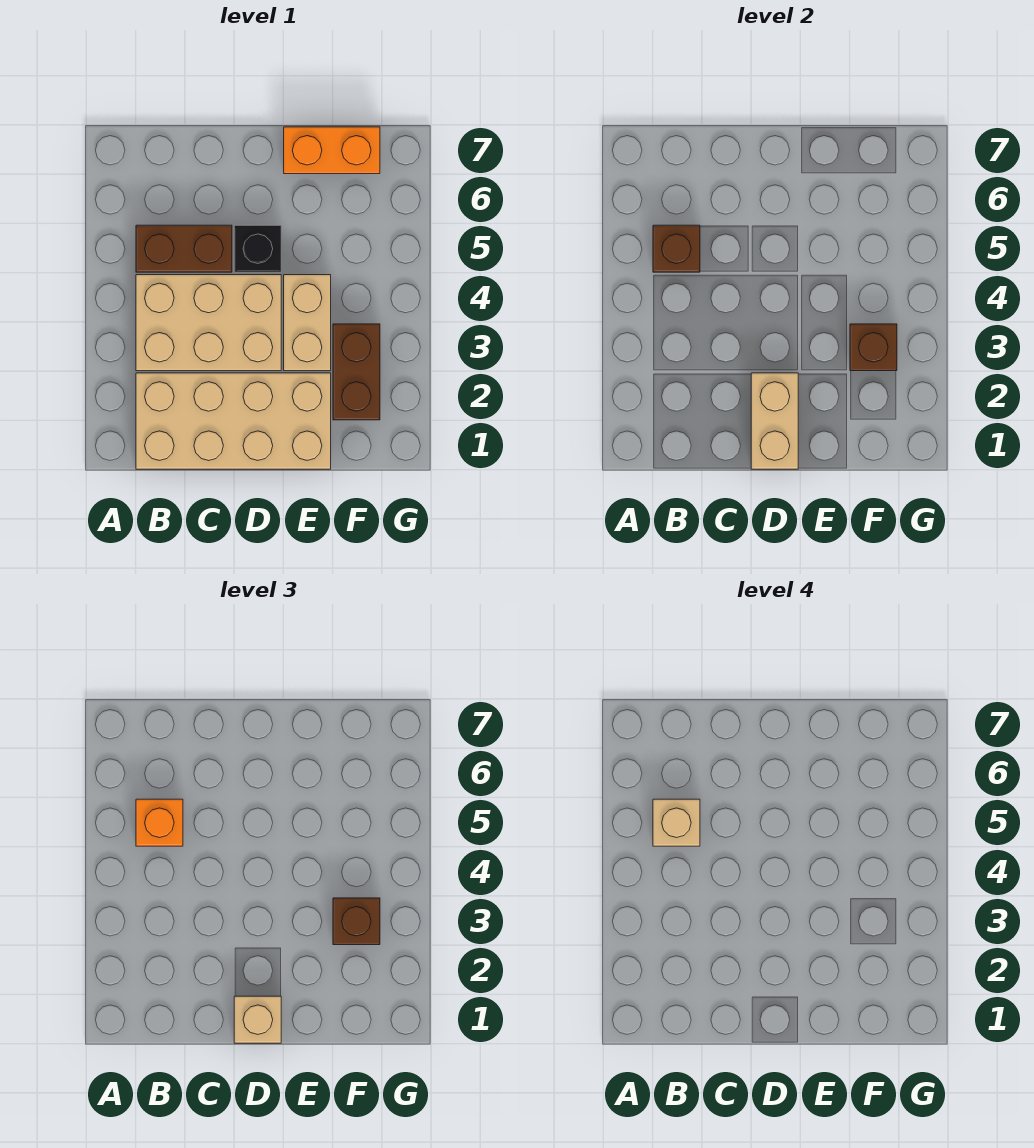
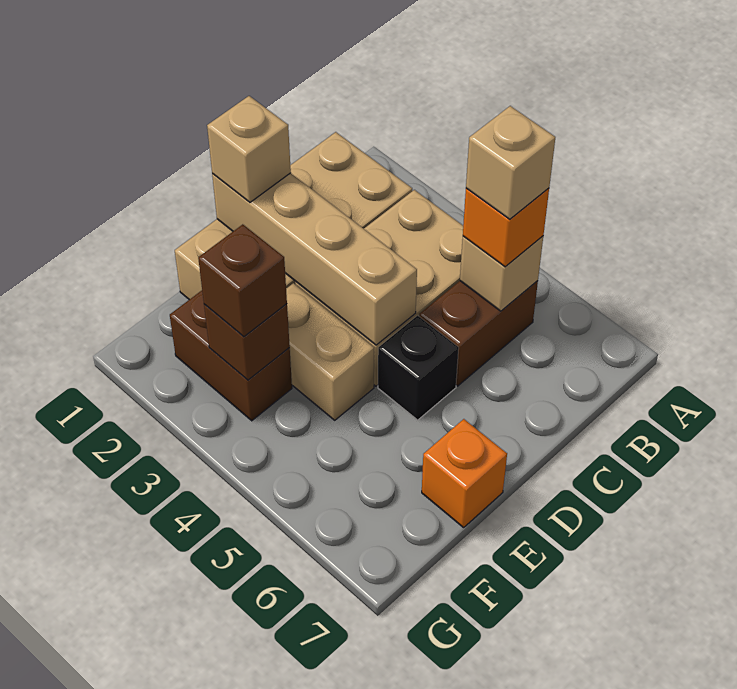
brown brick B5 level 2 -> tan brick B5 level 2
tan brick D1:D2 level 2 -> tan brick D1:D4 level 2
orange brick E7:F7 level 1 -> orange brick E7 level 1

